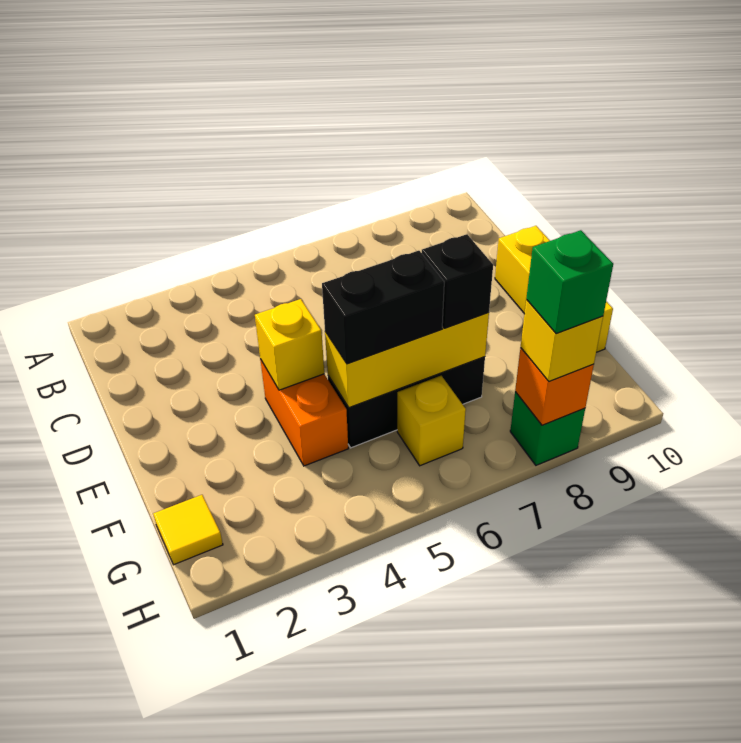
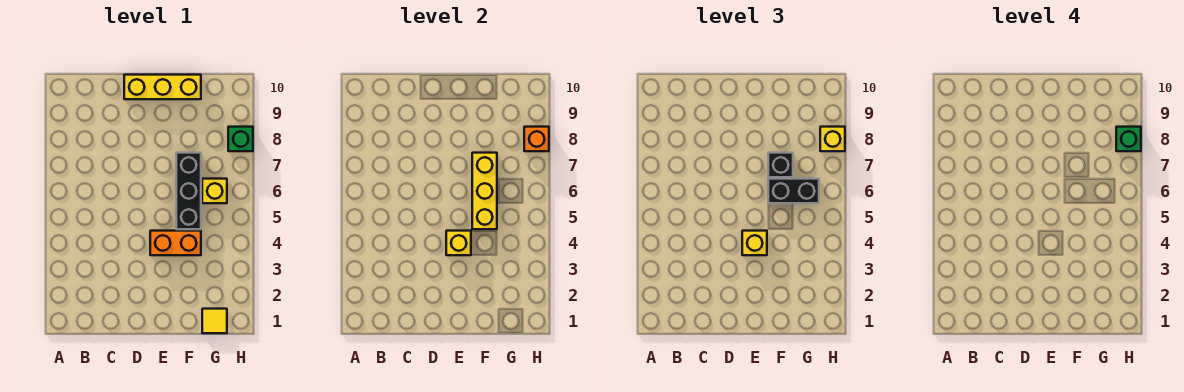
none -> yellow brick E4 level 3
black brick F5:F6 level 3 -> black brick F6:G6 level 3

